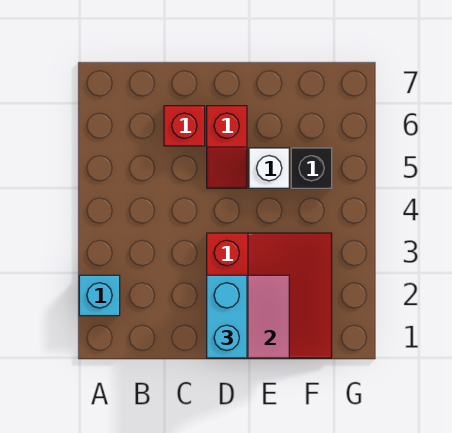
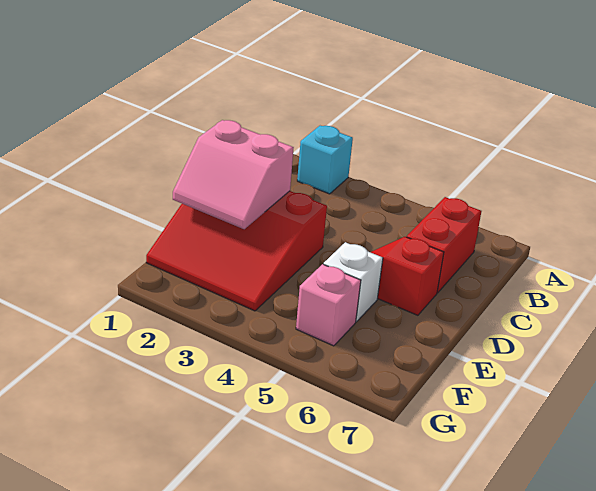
red brick C6 level 1 -> red brick B6:C6 level 1
cyan brick D1:D2 level 3 -> none
black brick F5 level 1 -> pink brick F5 level 1

